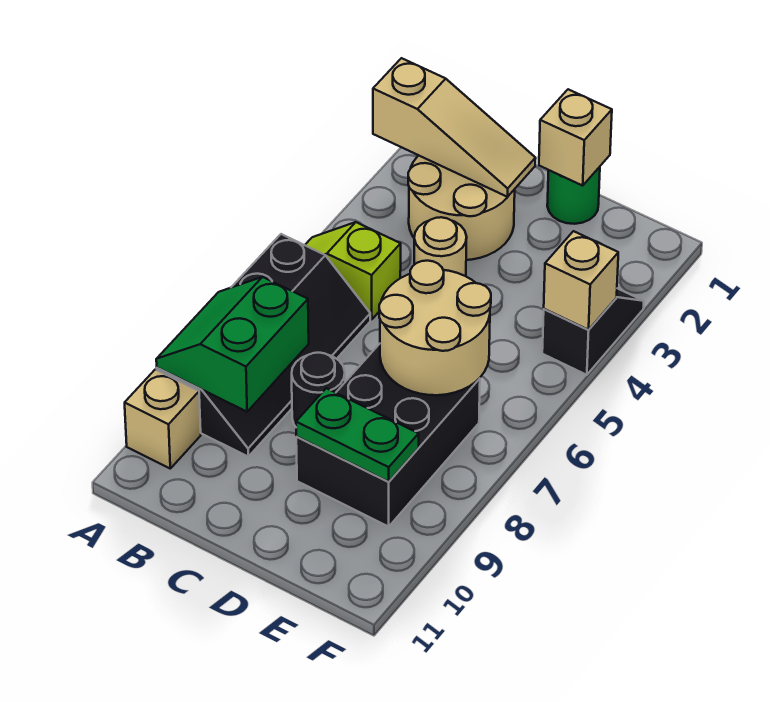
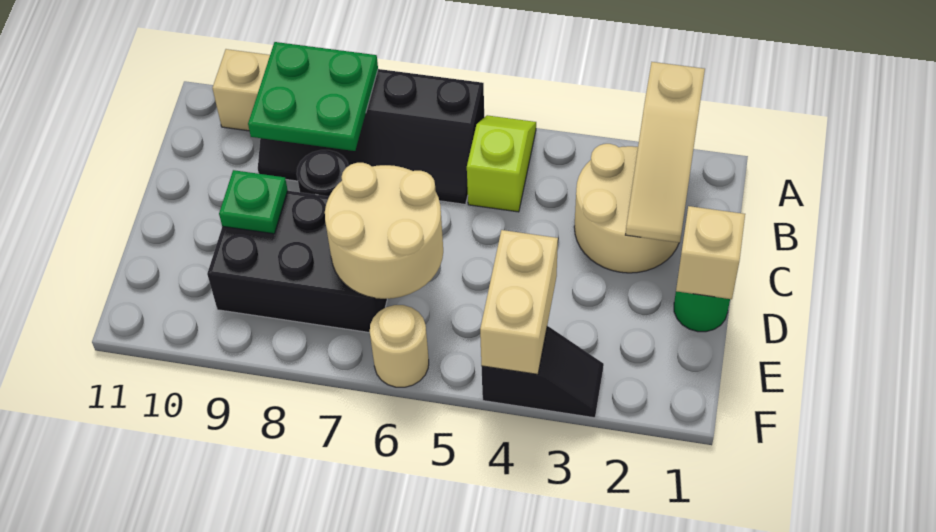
green slope A8:B9 level 2 top B -> green plate A8:B9 level 2
tan round brick C4 level 1 -> tan round brick F6 level 1
green plate D9:E9 level 2 -> green plate D9 level 2
tan brick F4 level 2 -> tan brick E4:F4 level 2

